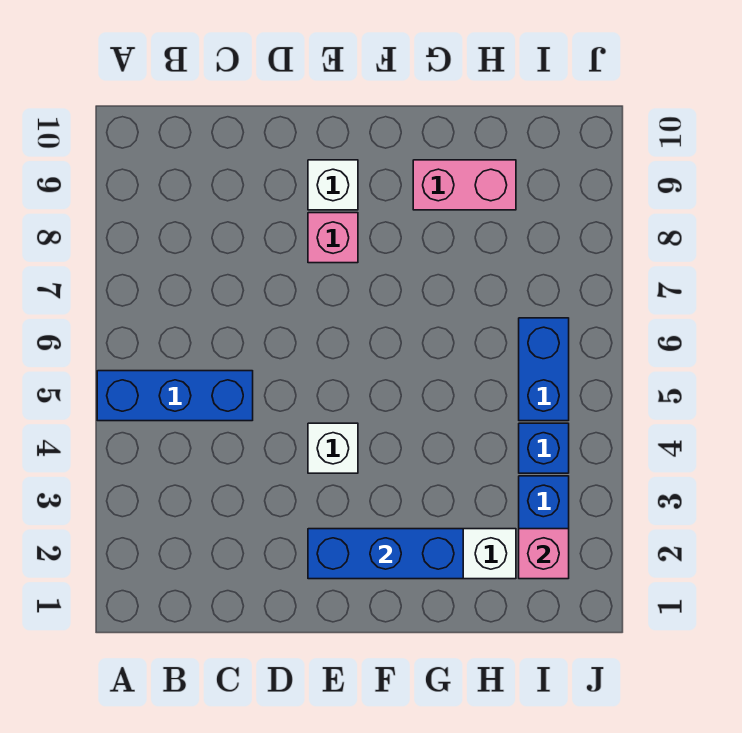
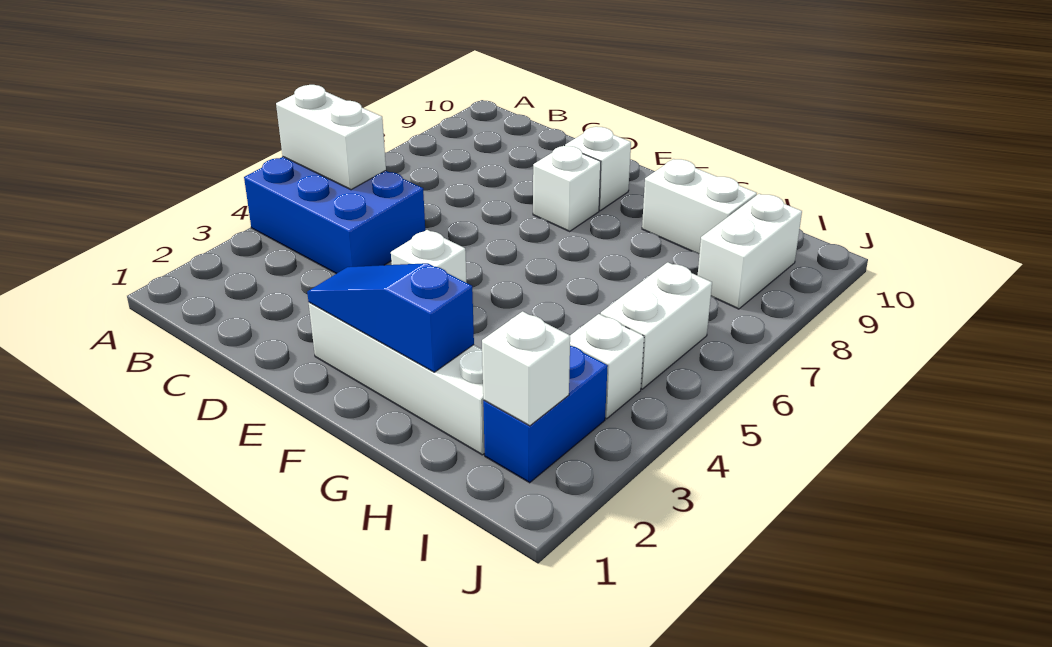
blue brick A5:C5 level 1 -> blue brick A4:C5 level 1
none -> white brick A5:B5 level 2
blue brick E2:G2 level 2 -> blue slope E2:G2 level 2 top G
pink brick E8 level 1 -> white brick E8 level 1
pink brick G9:H9 level 1 -> white brick G9:H9 level 1
pink brick I2 level 2 -> white brick I2 level 2
blue brick I4 level 1 -> white brick I4 level 1
blue brick I5:I6 level 1 -> white brick I5:I6 level 1
none -> white brick I8:I9 level 1

